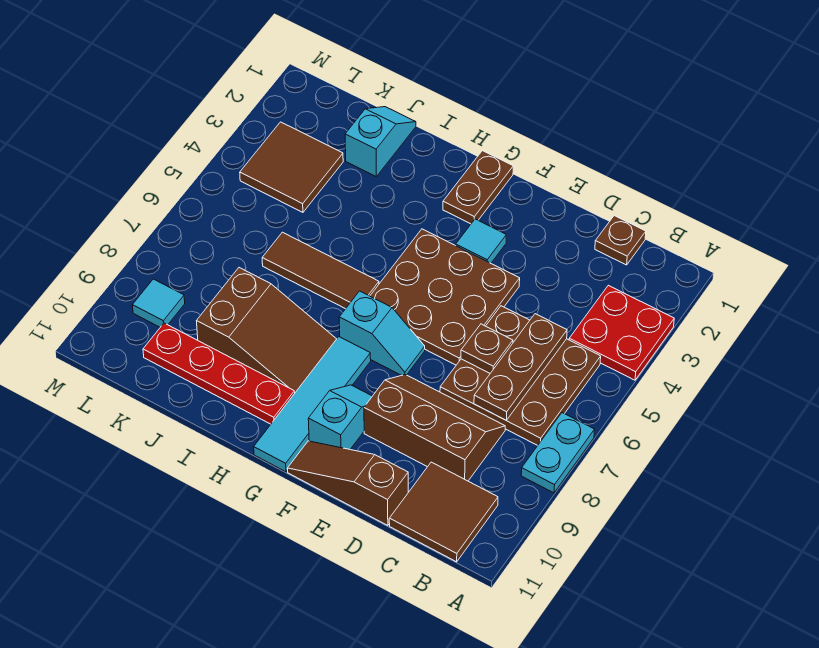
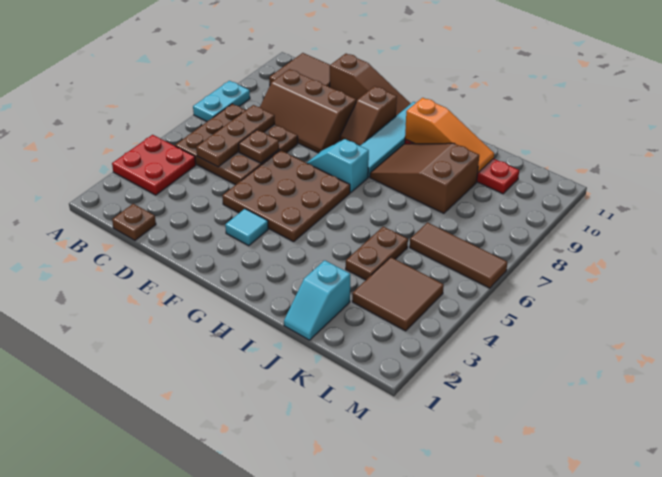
cyan slope F9:F10 level 1 top 10 -> brown slope F9:F10 level 1 top 10
brown plate G1:G2 level 1 -> brown plate J4:J5 level 1
brown tile H6:J6 level 1 -> brown tile K6:M6 level 1
none -> orange slope H10:J10 level 2 top H
cyan tile L9 level 1 -> none

